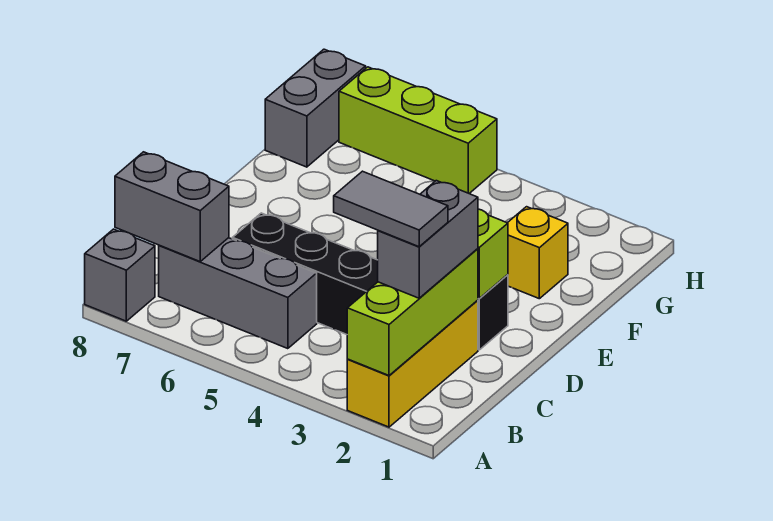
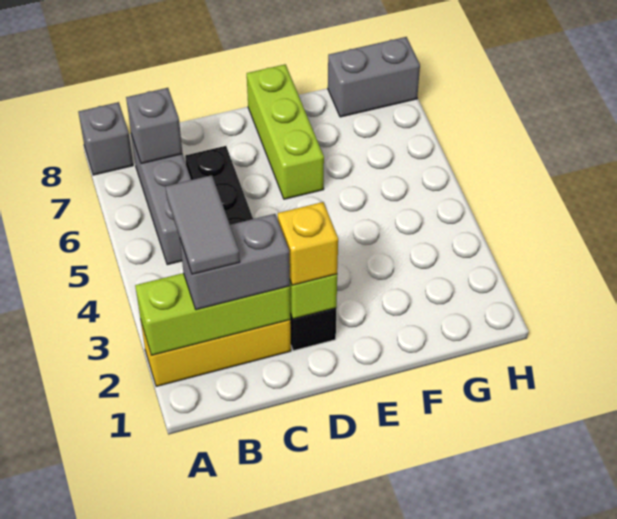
grey brick B7:B8 level 2 -> grey brick B7 level 2
yellow brick F2 level 1 -> yellow brick D2 level 3
lime brick H5:H7 level 1 -> lime brick E6:E8 level 1

